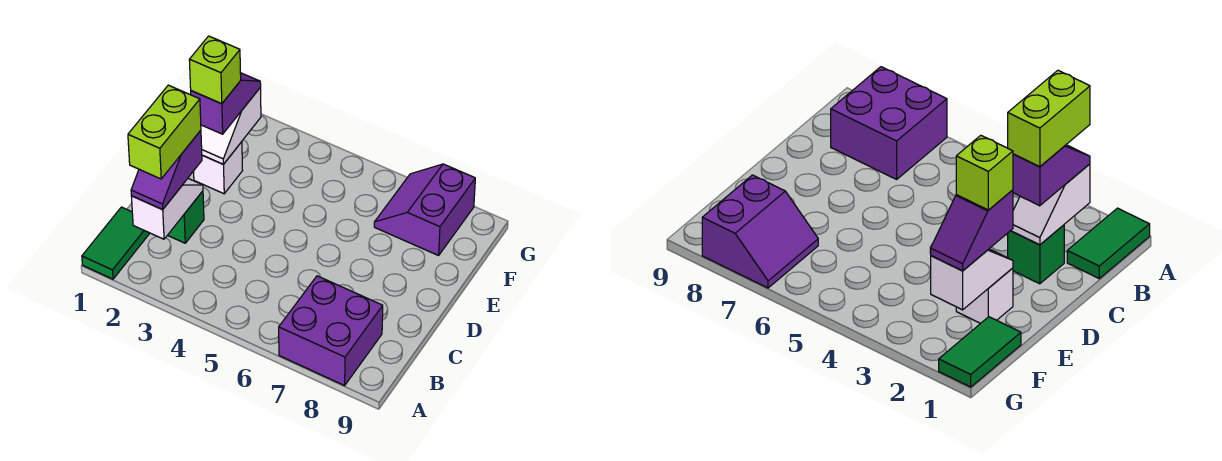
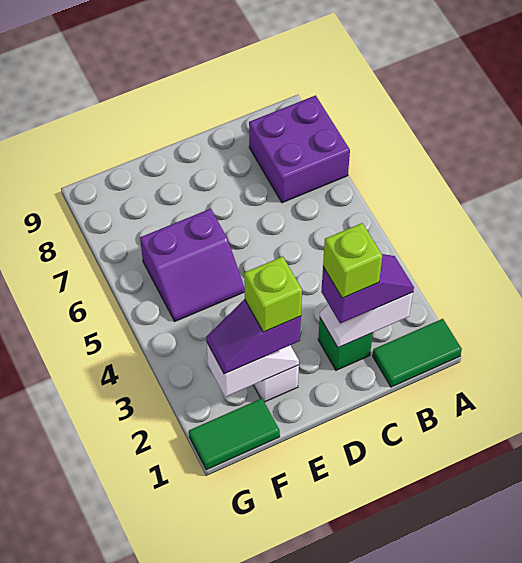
lime brick B2:C2 level 4 -> lime brick C2 level 4
purple slope F7:G8 level 1 top 8 -> purple slope E5:F6 level 1 top 6

